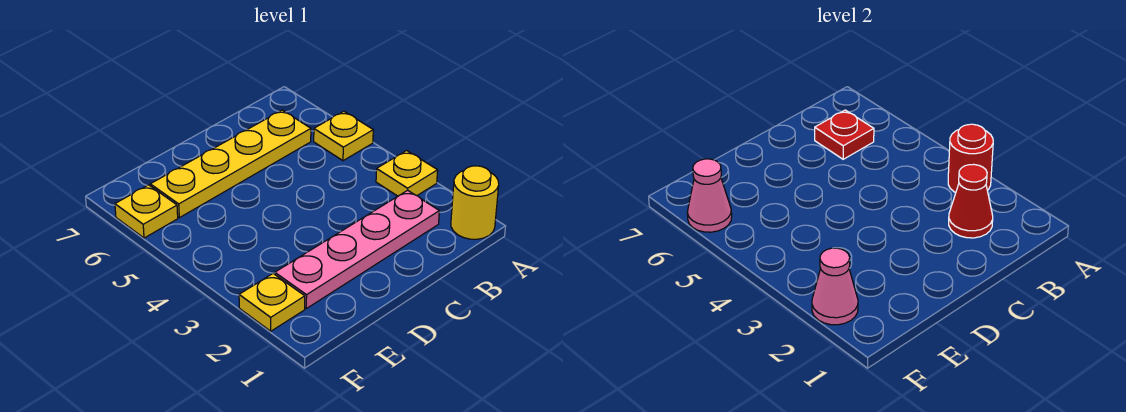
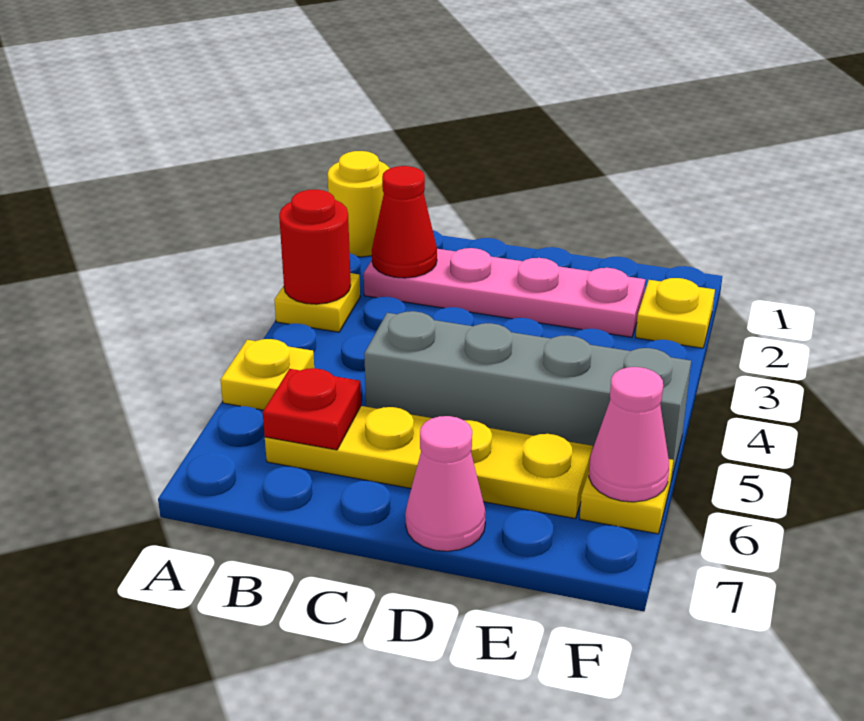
none -> grey brick C5:F5 level 1
pink cone F2 level 2 -> pink cone D7 level 1

